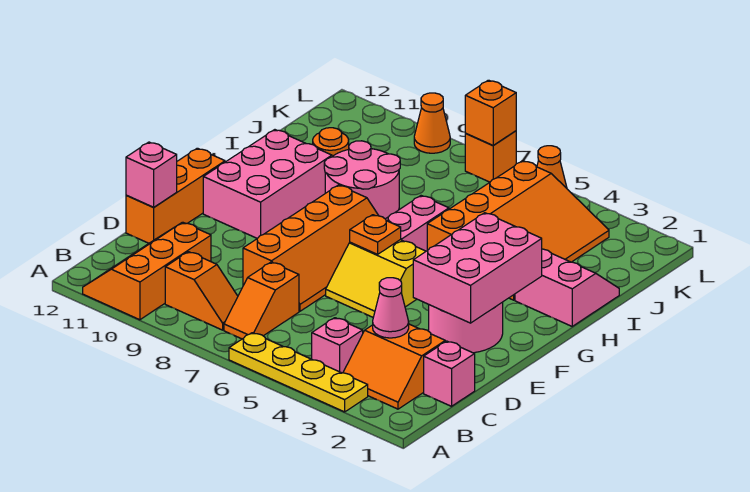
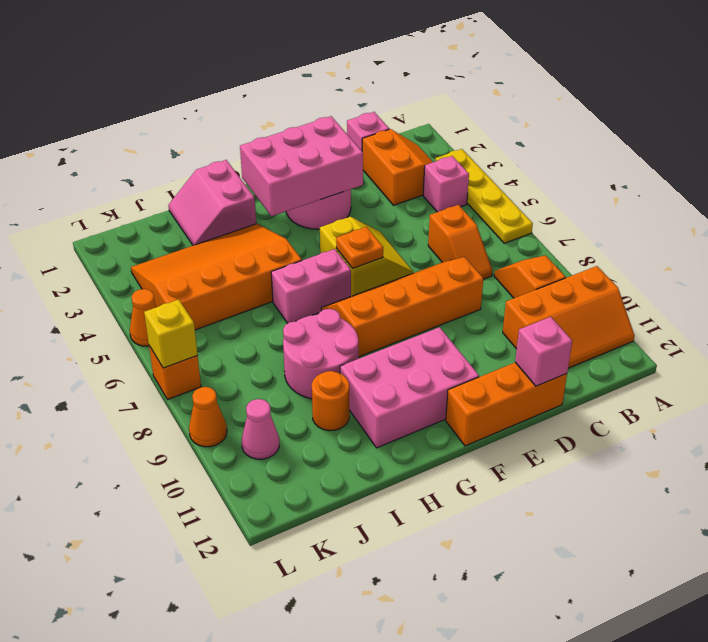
orange slope B7:C7 level 1 top C -> orange slope C6:C7 level 1 top 6
pink cone C3 level 2 -> pink cone K10 level 1
orange brick L7 level 2 -> yellow brick L7 level 2

